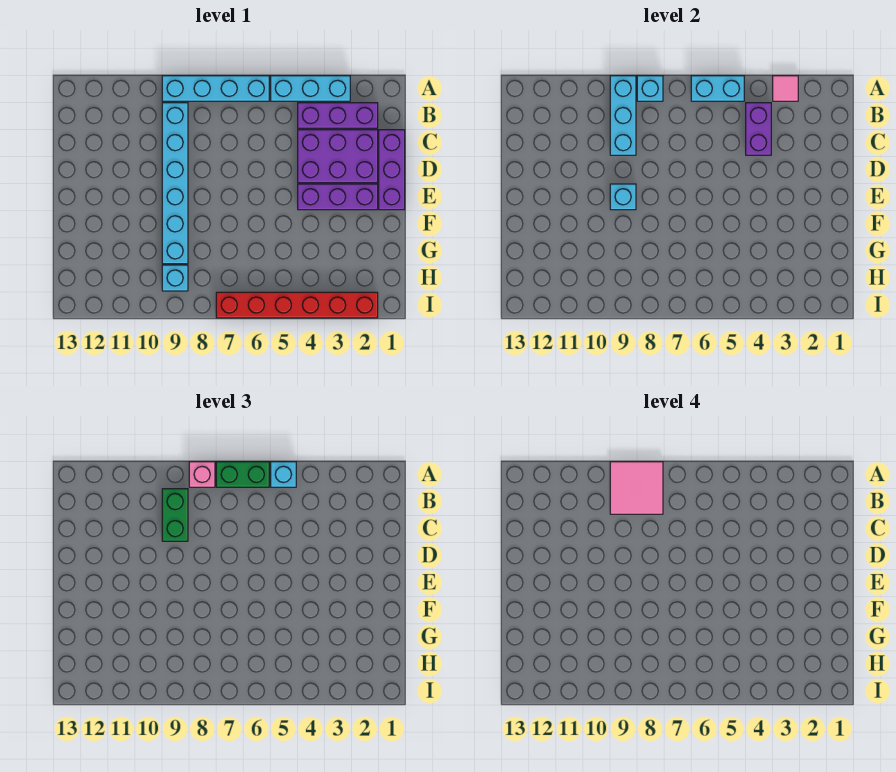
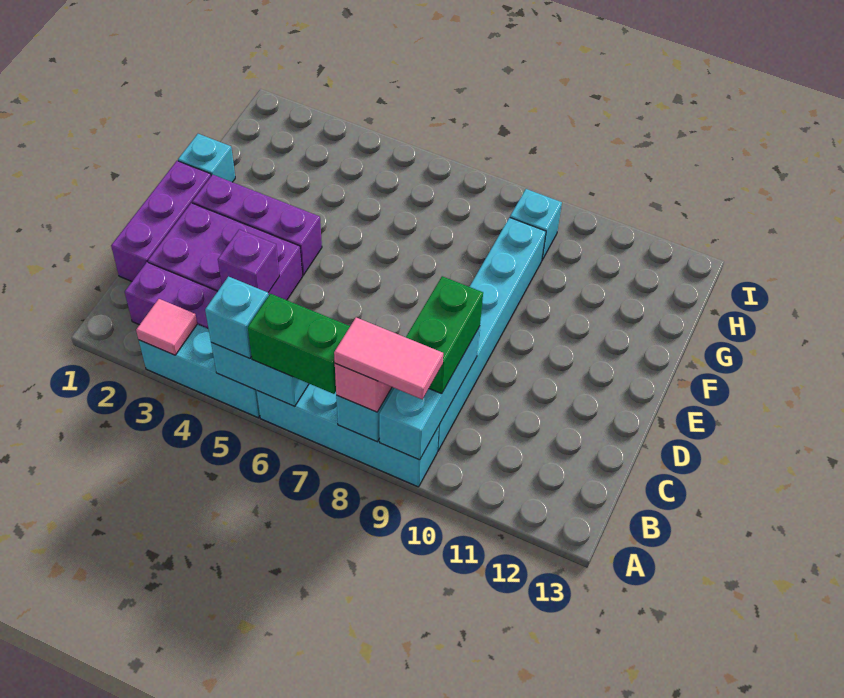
pink tile A8:B9 level 4 -> pink tile A8:A9 level 4
purple brick B4:C4 level 2 -> purple brick C4 level 2
cyan brick E9 level 2 -> cyan brick F1 level 1
red brick I2:I7 level 1 -> none

